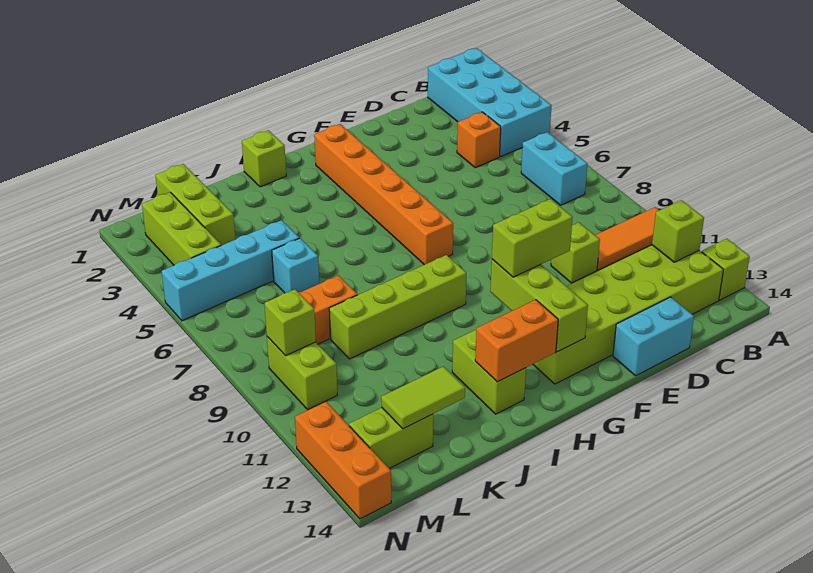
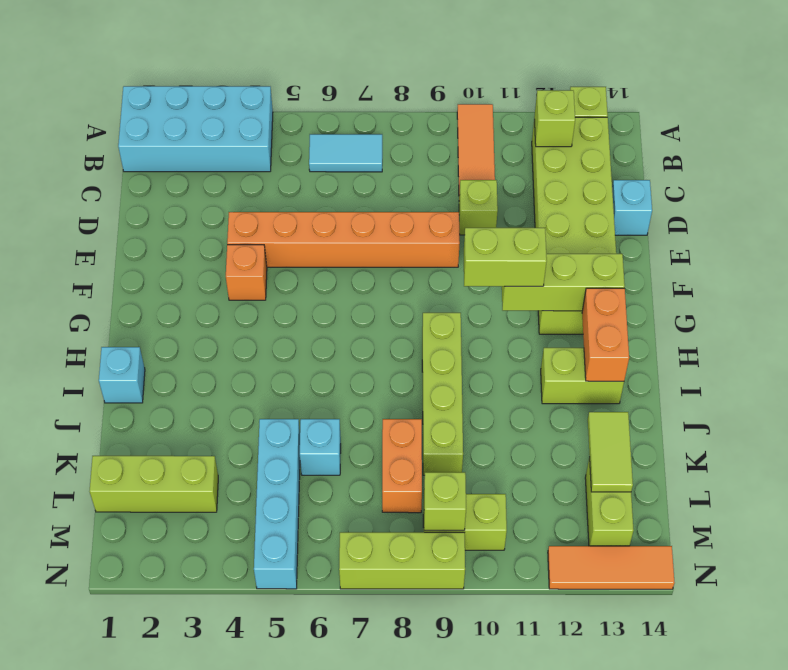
cyan brick B6:B7 level 1 -> cyan tile B6:B7 level 1
orange brick C4 level 1 -> orange brick F4 level 1
cyan brick D14:E14 level 1 -> cyan brick D14 level 1
lime brick F11:G11 level 3 -> lime brick G10:G11 level 3
orange brick G2:G7 level 1 -> orange brick E4:E9 level 1
lime brick I1 level 1 -> cyan brick I1 level 1
lime brick M2:M4 level 1 -> lime brick N7:N9 level 1
orange brick N12:N14 level 1 -> orange tile N12:N14 level 1

